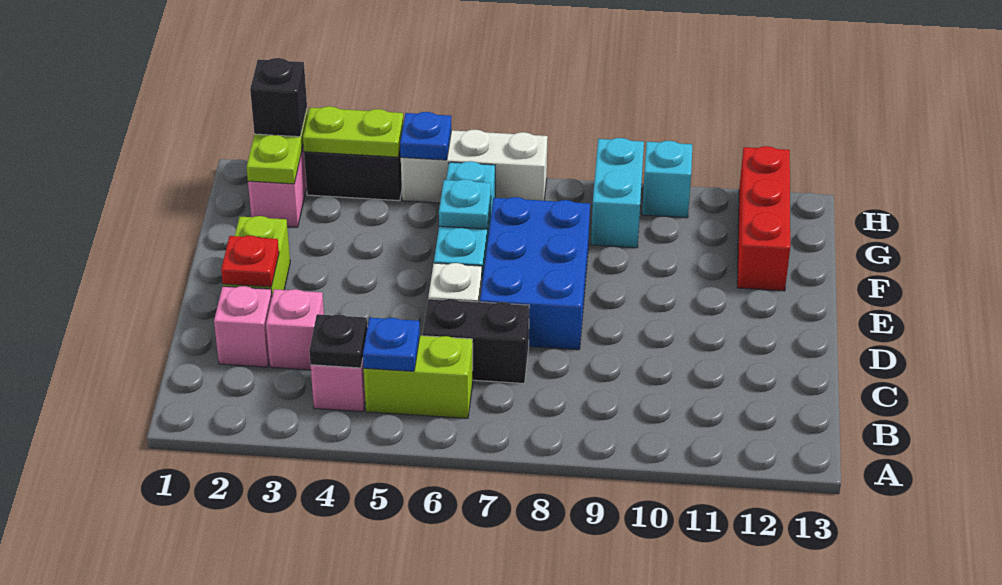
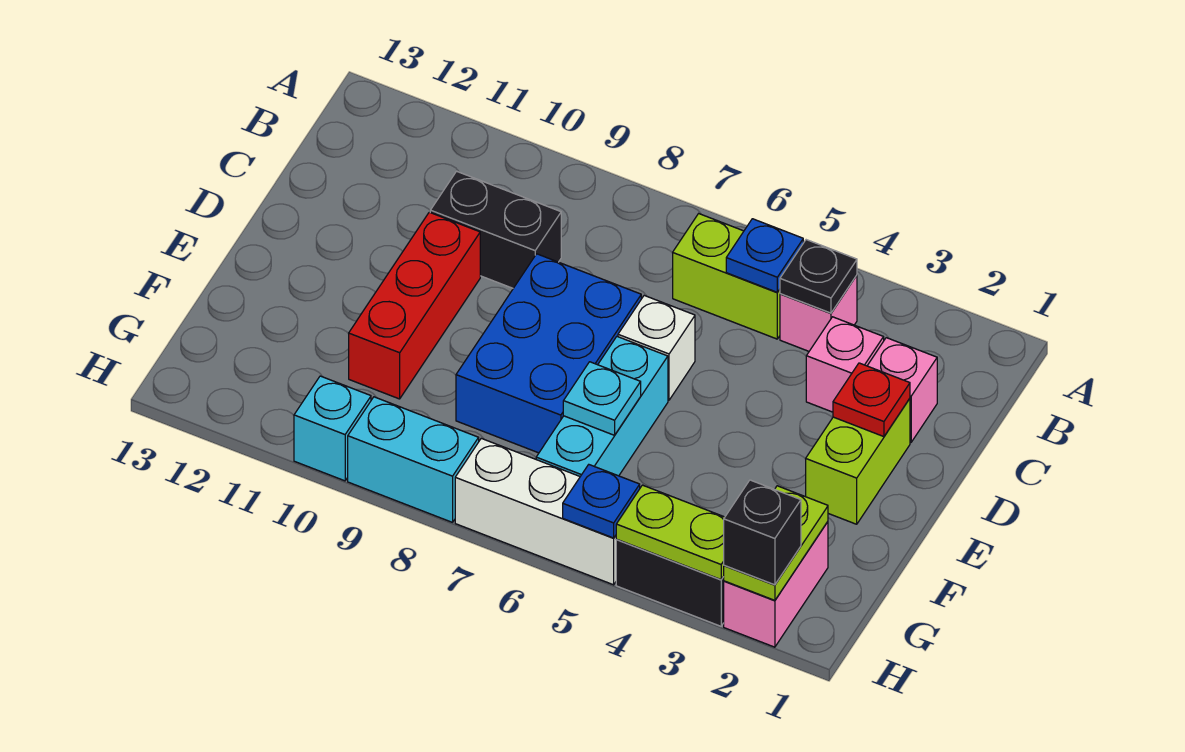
black brick C6:C7 level 1 -> black brick C9:C10 level 1
red brick F12:H12 level 1 -> red brick D10:F10 level 1
cyan brick G9:H9 level 1 -> cyan brick H8:H9 level 1

